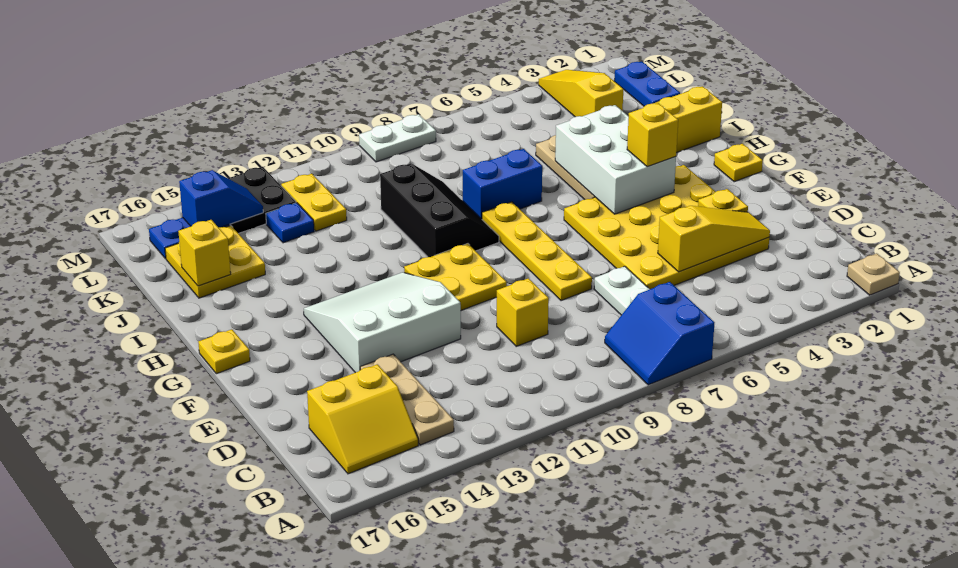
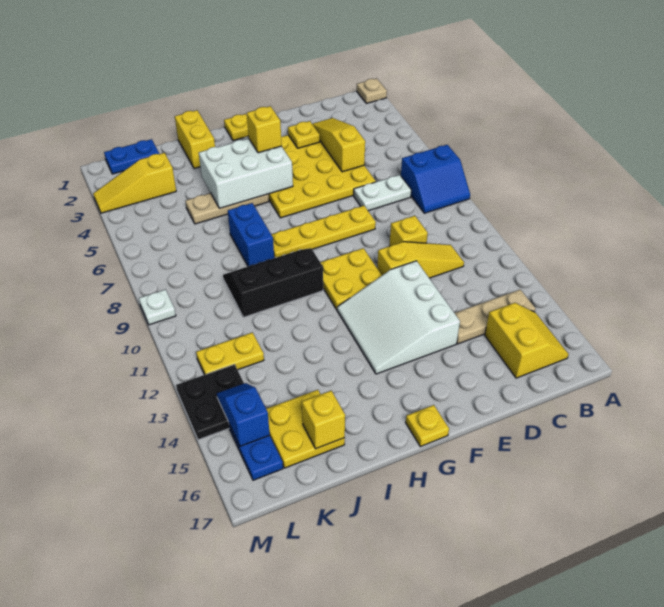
none -> yellow slope C11:E11 level 1 top E
blue plate K13 level 1 -> none
white plate M8:M9 level 1 -> white plate M9 level 1

